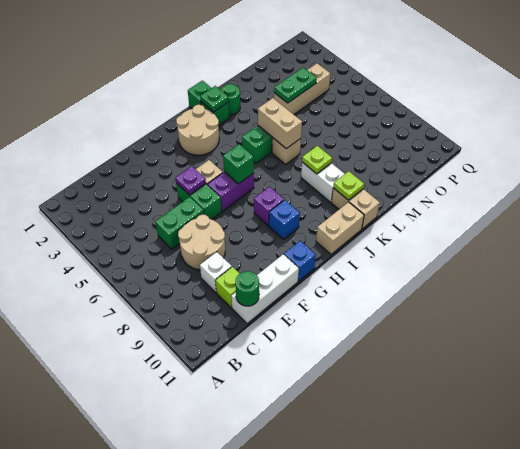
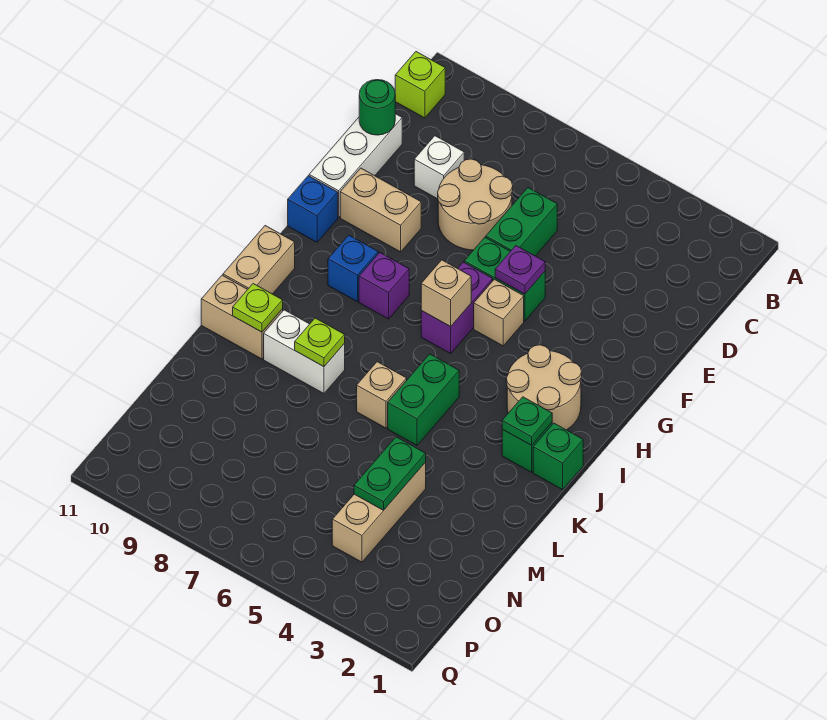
lime brick D10 level 1 -> lime brick B11 level 1
green brick H6 level 2 -> tan brick H6 level 2
green round brick K2 level 1 -> none
tan brick K5:K6 level 2 -> tan brick F9:F10 level 1

